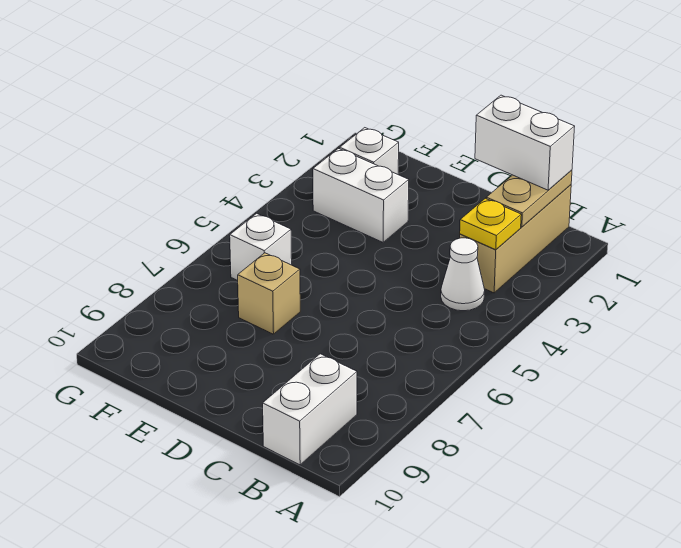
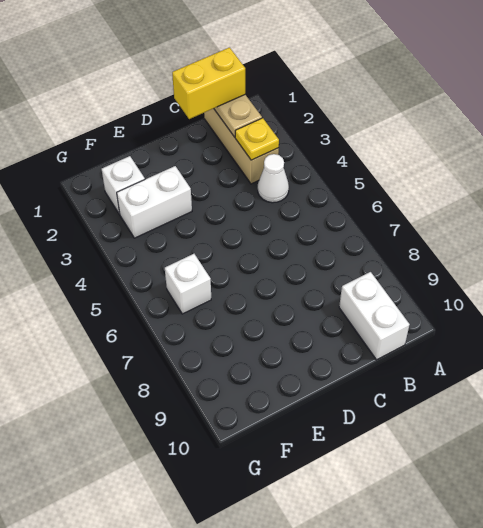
white brick B1:C1 level 3 -> yellow brick B1:C1 level 3
tan brick E7 level 1 -> none

